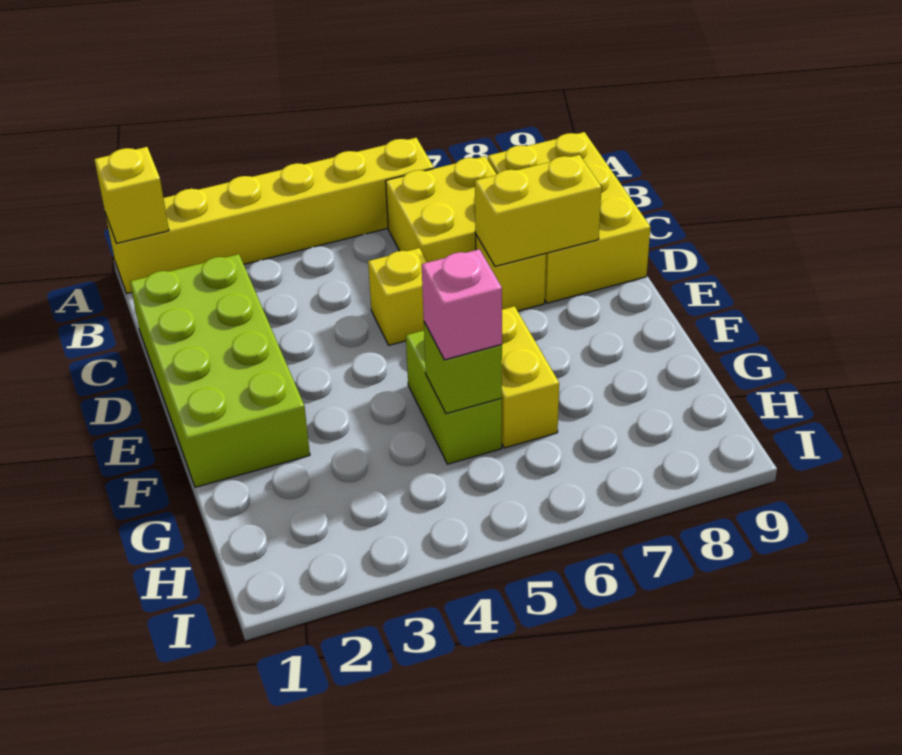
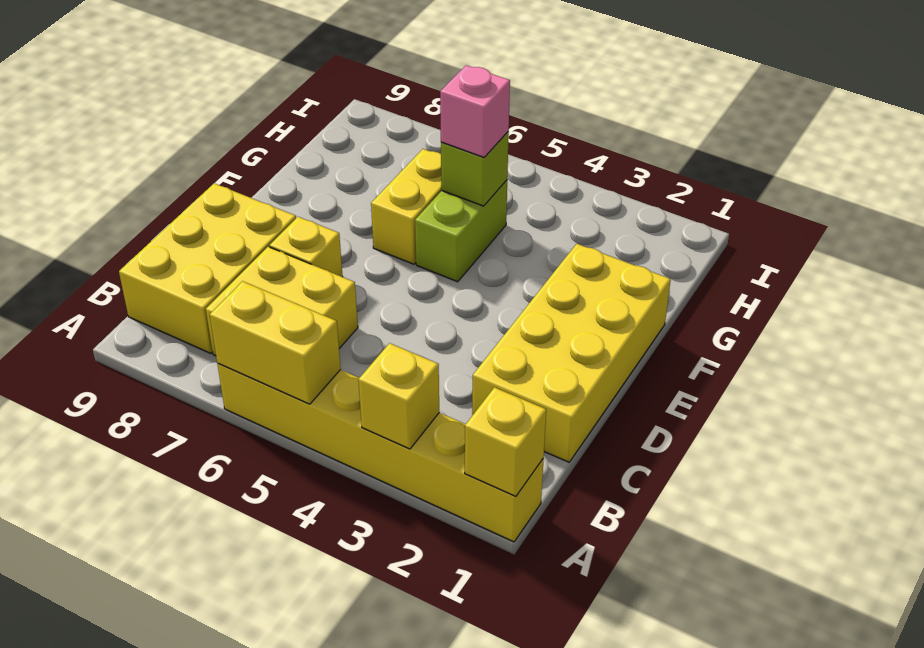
lime brick C1:F2 level 1 -> yellow brick C1:F2 level 1
yellow brick D5 level 1 -> yellow brick A3 level 2
yellow brick D7:D8 level 2 -> yellow brick A5:A6 level 2

